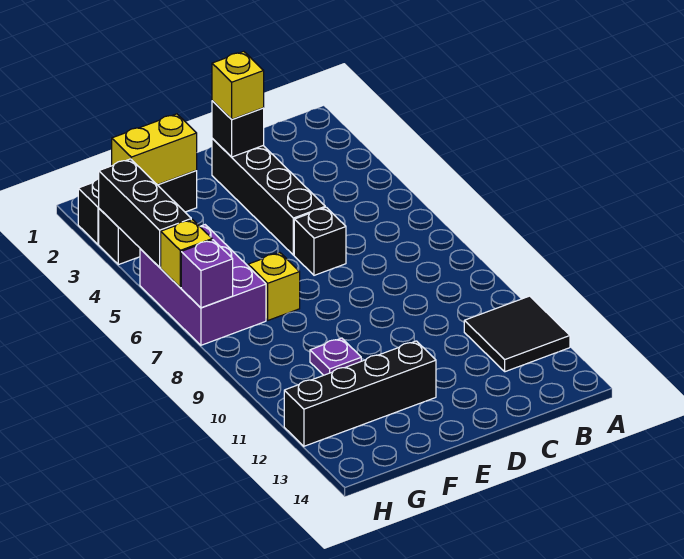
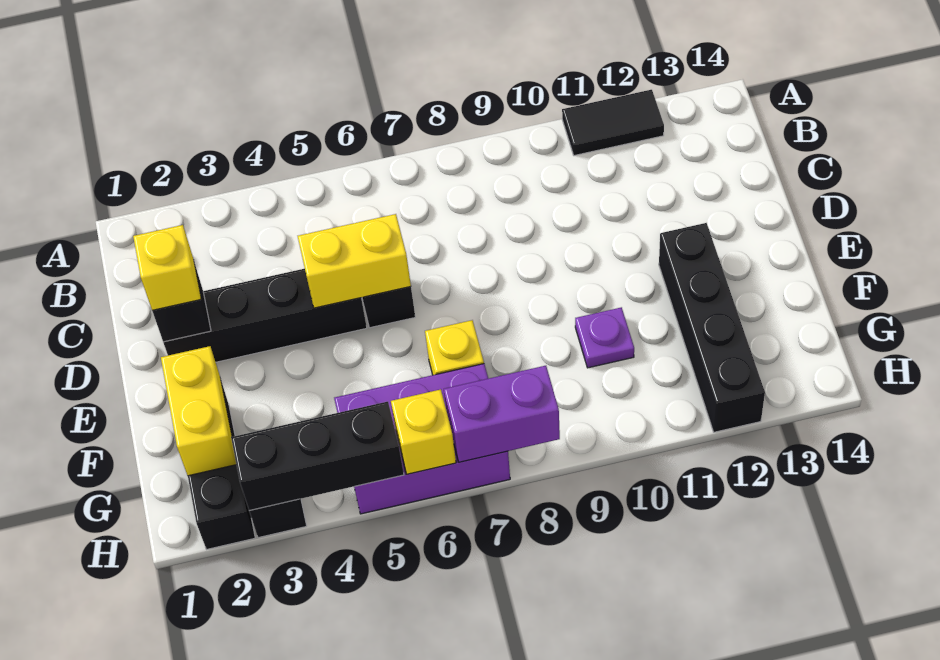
black tile A11:B12 level 1 -> black tile A11:A12 level 1
none -> yellow brick D5:D6 level 2
purple brick H7 level 2 -> purple brick H7:H8 level 2

